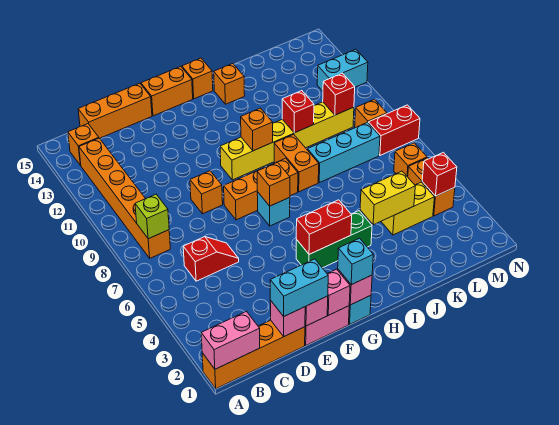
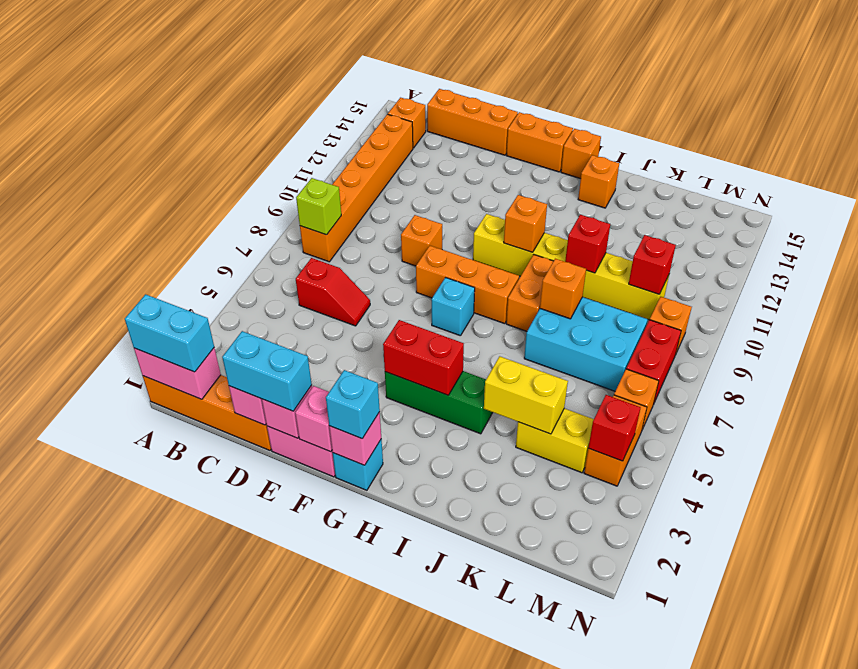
orange brick G7 level 2 -> orange brick J8 level 2
cyan brick J8:L8 level 1 -> cyan brick J7:L8 level 1
red brick M8:N8 level 1 -> red brick M7:M8 level 1
cyan brick M12:N12 level 1 -> cyan brick A1:B1 level 3

